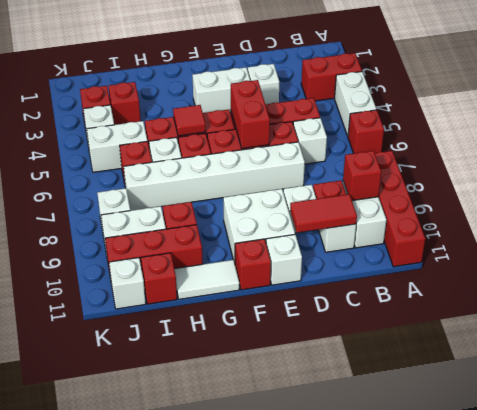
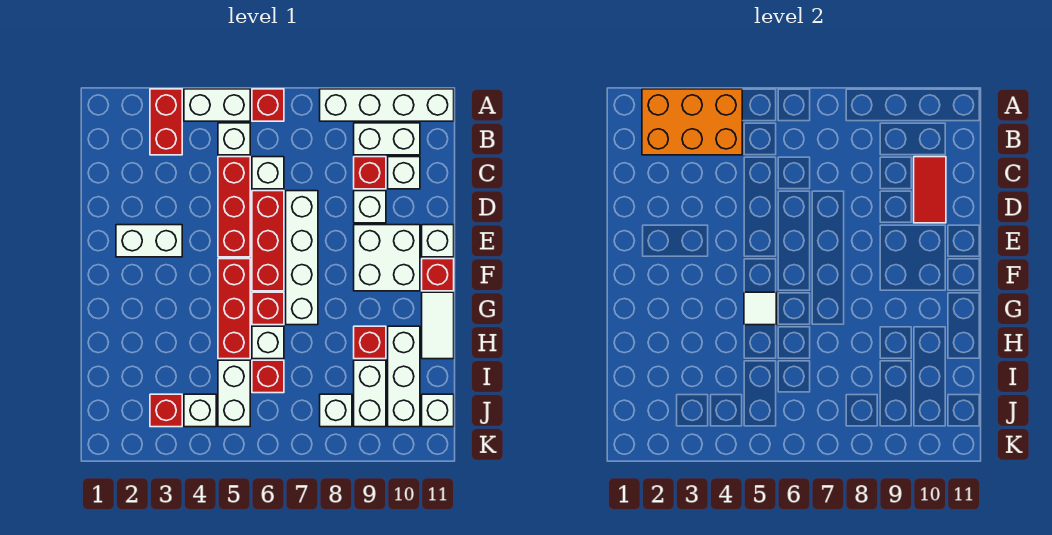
none -> orange brick A2:B4 level 2
red brick A8:A11 level 1 -> white brick A8:A11 level 1
red brick B9 level 2 -> none
white brick D3 level 1 -> white brick B5 level 1
white brick D7:I7 level 1 -> white brick D7:G7 level 1
white brick E3:F3 level 1 -> white brick E2:E3 level 1
red brick E5:E6 level 2 -> none
red tile G5 level 2 -> white tile G5 level 2
red brick H10:J10 level 1 -> white brick H10:J10 level 1
red brick I3 level 1 -> none
red brick I11 level 1 -> none

